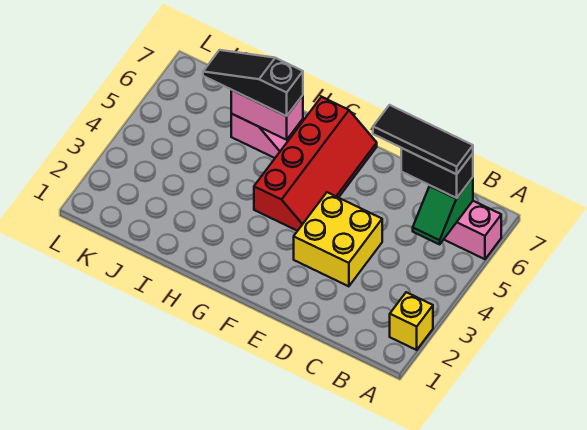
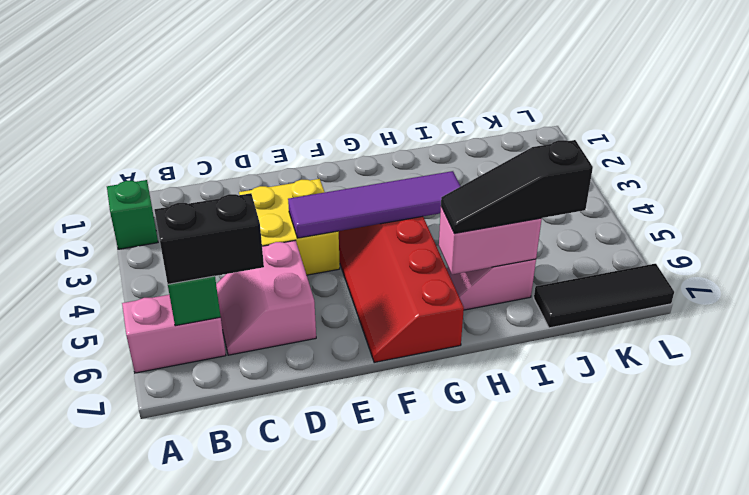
yellow brick A2 level 1 -> green brick A2 level 1
black tile B6:D6 level 4 -> black tile J7:L7 level 1
none -> pink slope C5:D6 level 1 top D
none -> purple tile E4:H4 level 2
black slope H6:J6 level 3 top H -> black slope H6:J6 level 3 top J

